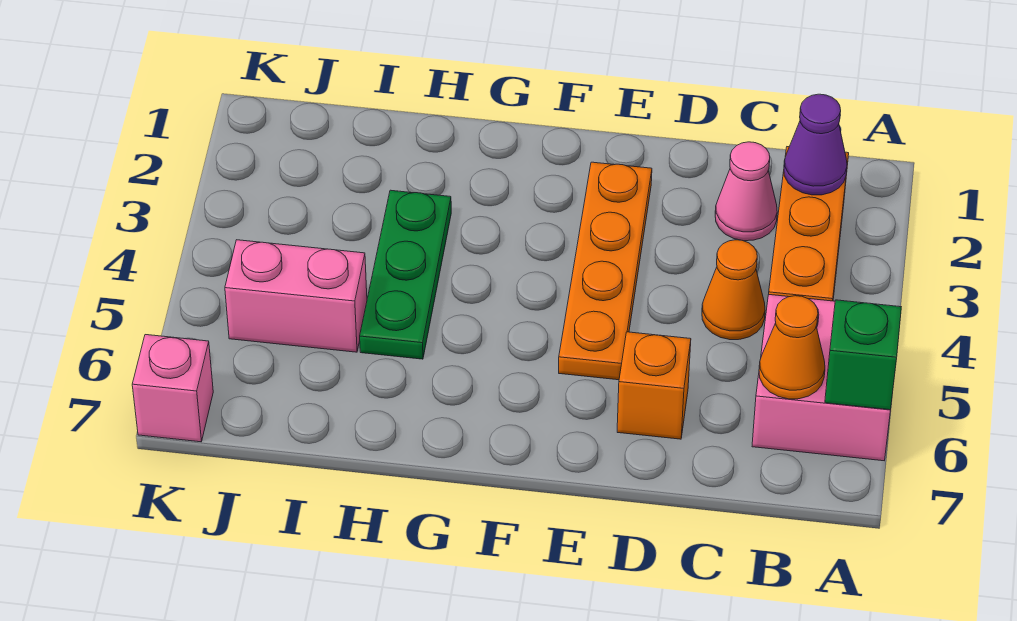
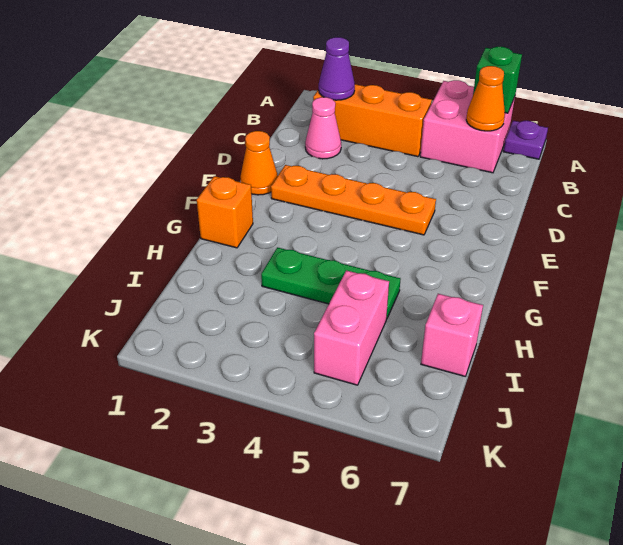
none -> purple plate A7 level 1
orange cone C4 level 1 -> orange cone E1 level 1
orange brick D6 level 1 -> orange brick G1 level 1
pink brick K7 level 1 -> pink brick I7 level 1

